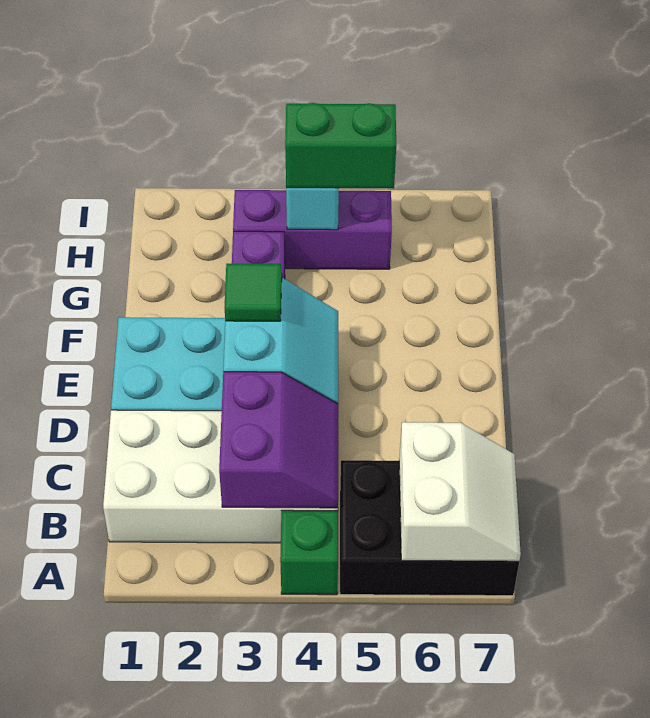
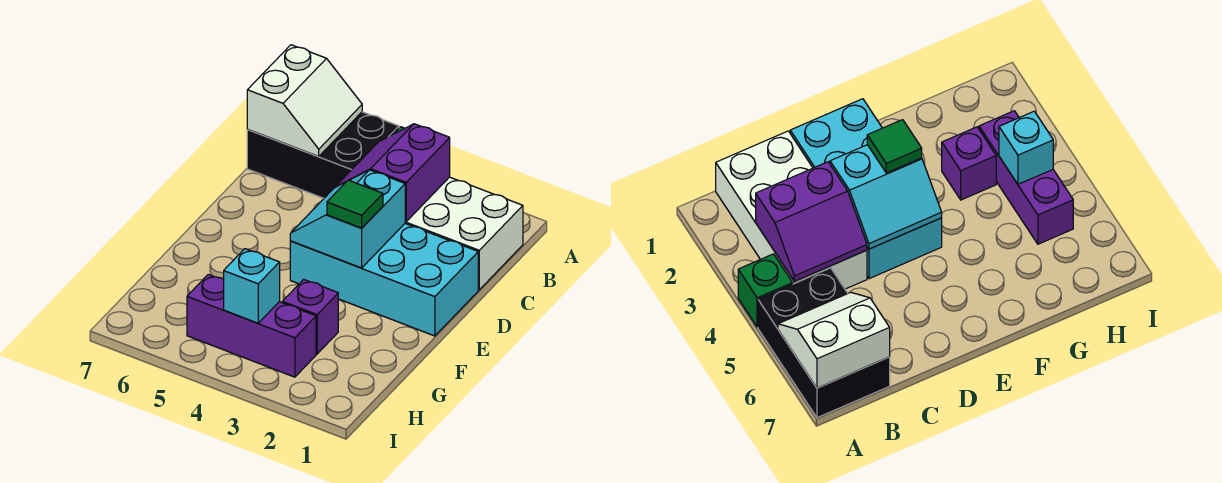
white slope A6:B7 level 2 top 6 -> white slope A6:B7 level 2 top 7
green brick H4:H5 level 3 -> none

